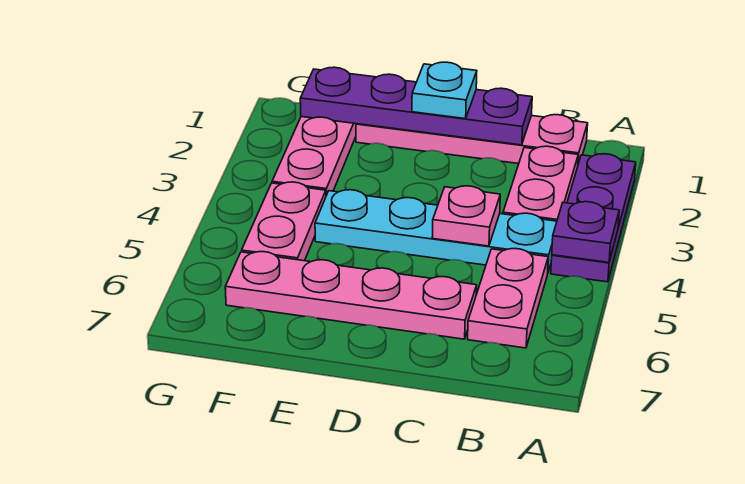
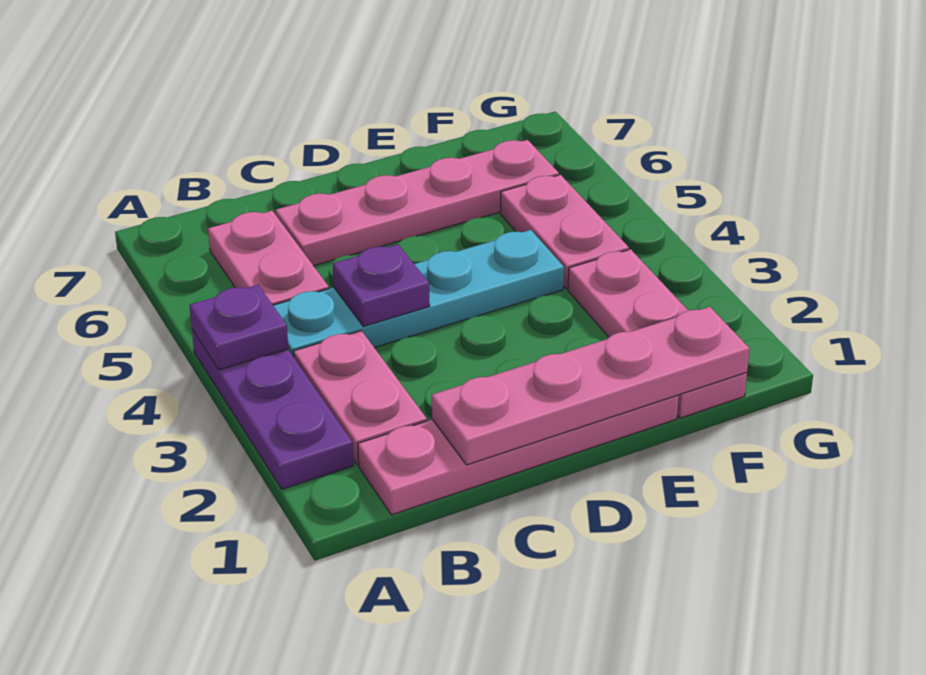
purple plate C1:F1 level 2 -> pink plate C1:F1 level 2
pink plate C4 level 2 -> purple plate C4 level 2
cyan plate D1 level 3 -> none

